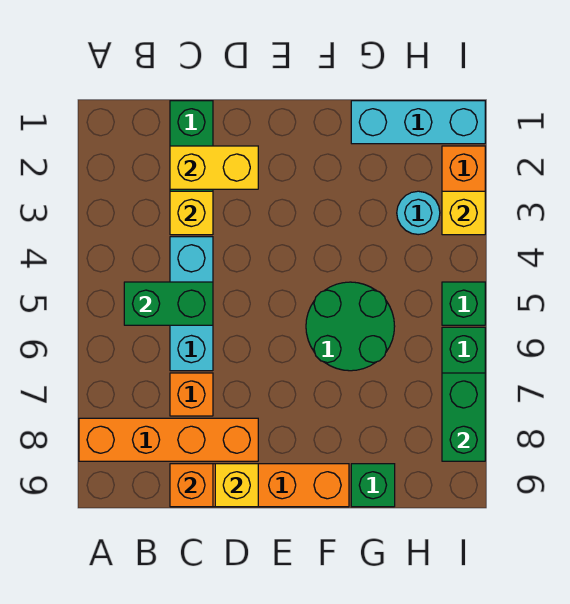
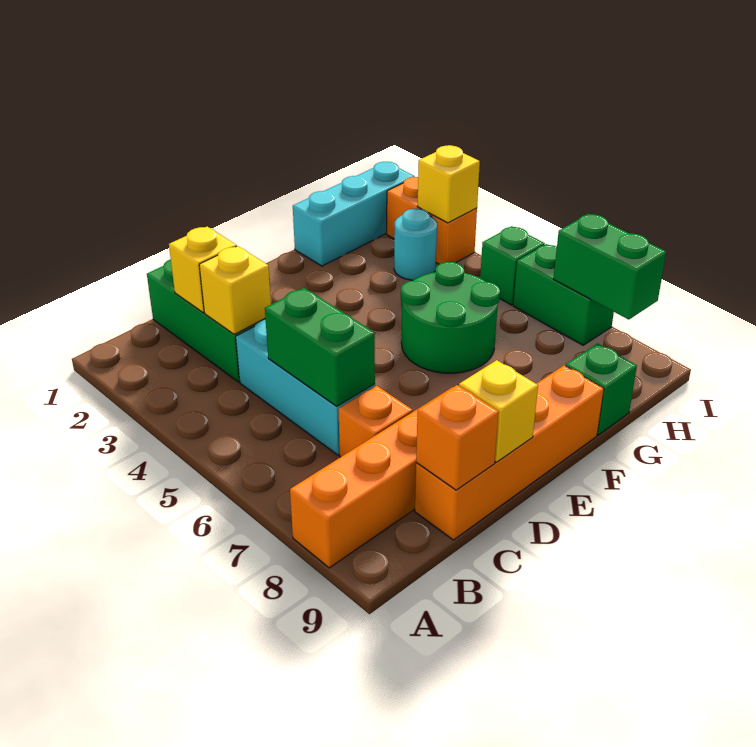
green brick B5:C5 level 2 -> green brick C5:C6 level 2
yellow brick C2:D2 level 2 -> yellow brick C2 level 2

